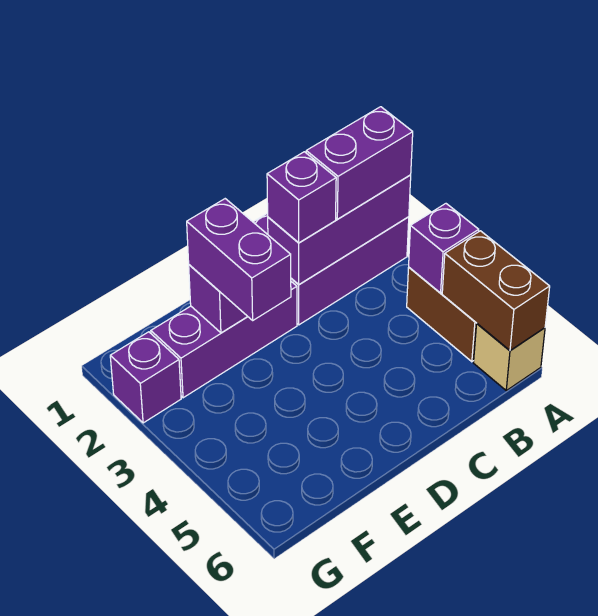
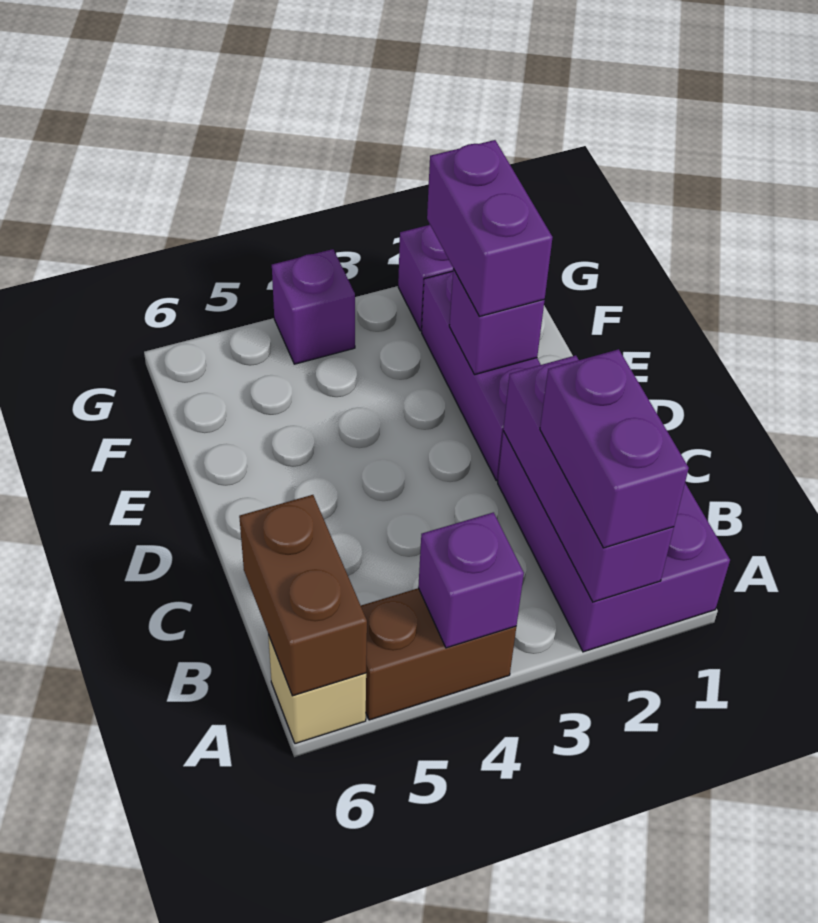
brown brick A5:A6 level 2 -> brown brick A6:B6 level 2
purple brick C2 level 3 -> purple brick G4 level 1
purple brick E2:E3 level 3 -> purple brick E2:F2 level 3

